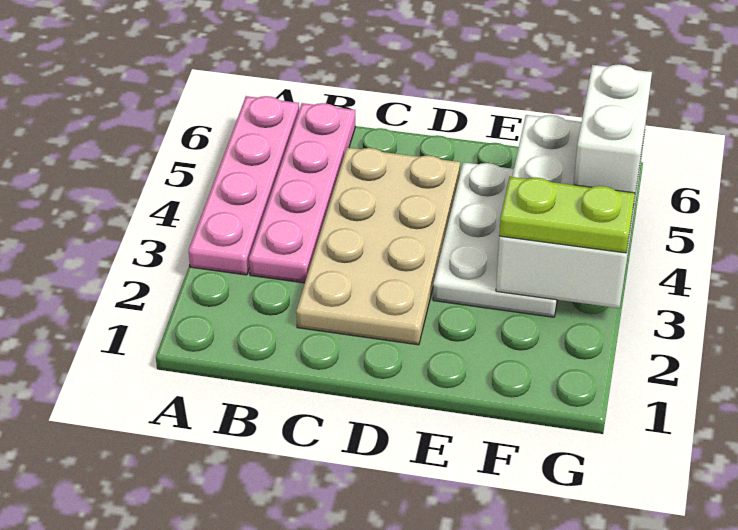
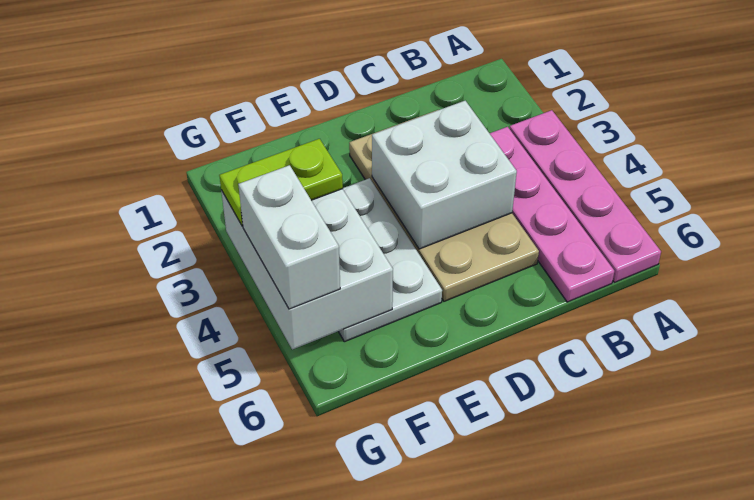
none -> white brick C3:D4 level 2

